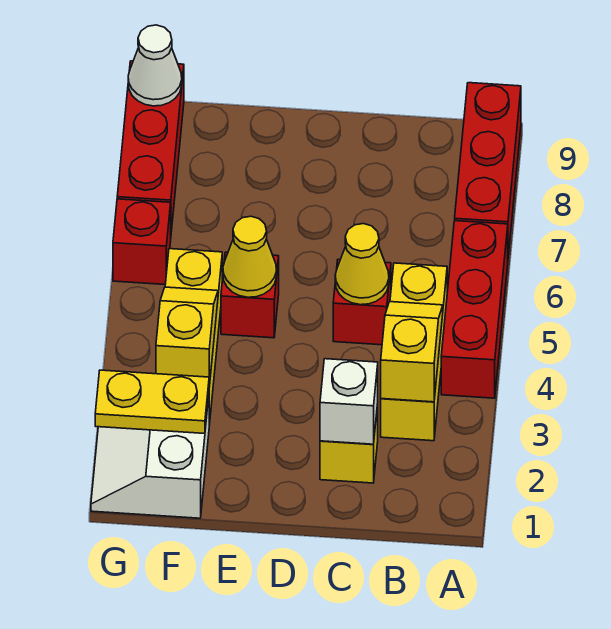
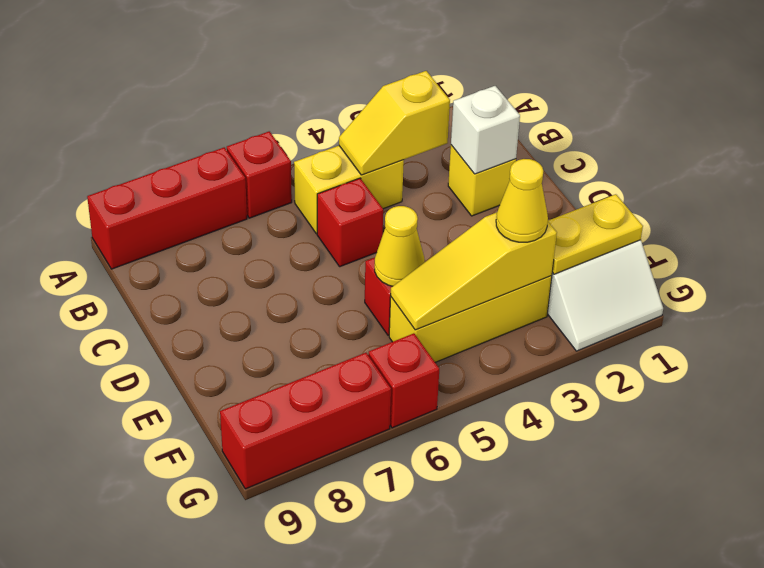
red brick A4:A6 level 1 -> red brick A6 level 1
yellow brick B3:B5 level 1 -> yellow brick B4:B5 level 1
yellow cone C5 level 2 -> yellow cone F3 level 3
yellow plate F2:G2 level 2 -> yellow plate F1:F2 level 2
yellow slope F3:F4 level 2 top 3 -> yellow slope F3:F5 level 2 top 3
white cone G9 level 2 -> none

